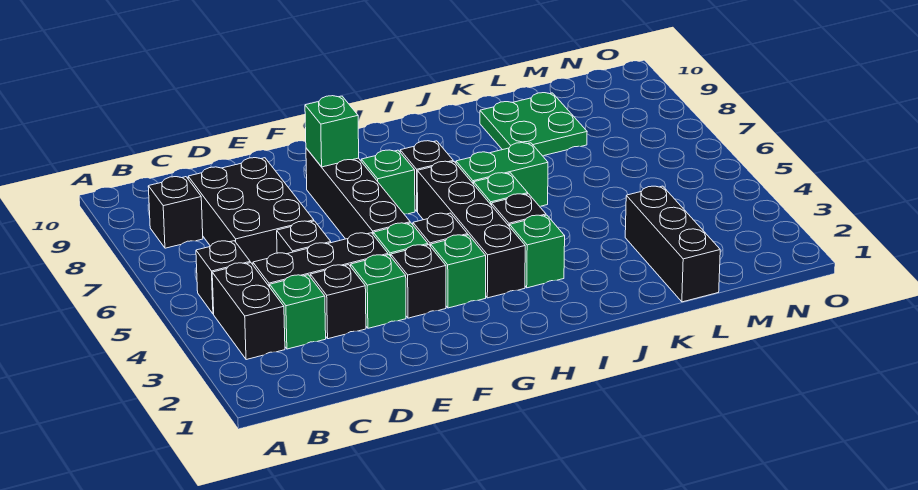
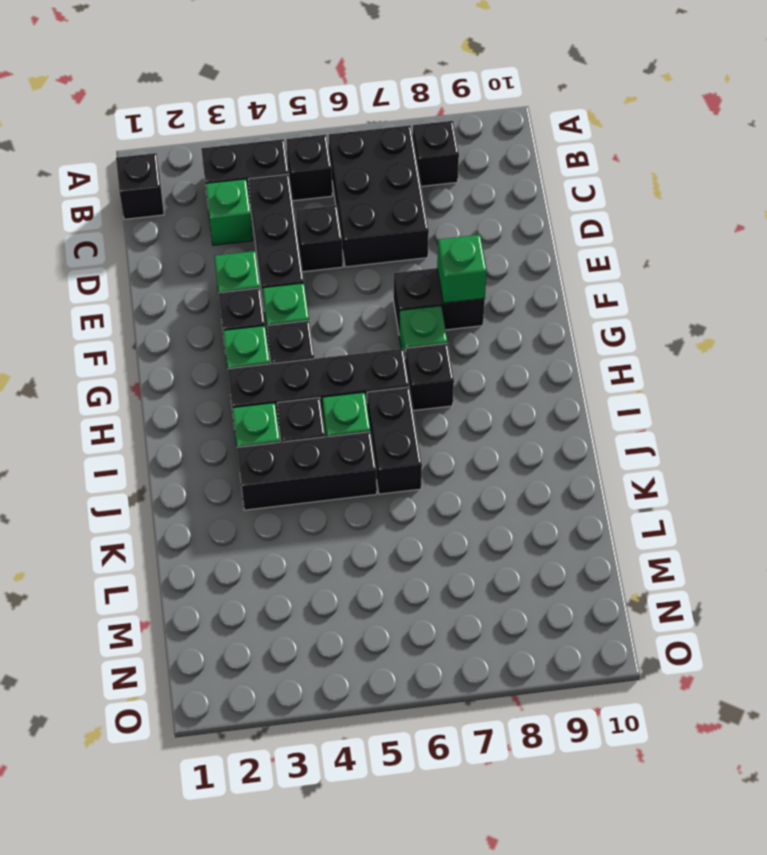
black brick C6:D8 level 1 -> black brick B6:D7 level 1
black brick D3 level 1 -> black brick B1 level 1
black brick F5:F8 level 1 -> black brick F7:F8 level 1
green brick I6:J6 level 1 -> black brick I6:J6 level 1
green plate K8:L9 level 1 -> none
black brick L1:L3 level 1 -> black brick J3:J5 level 1

